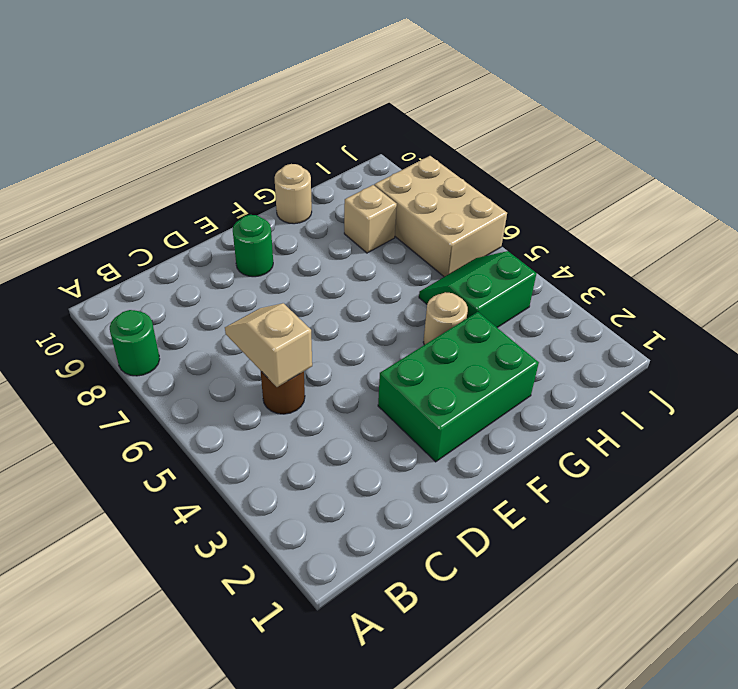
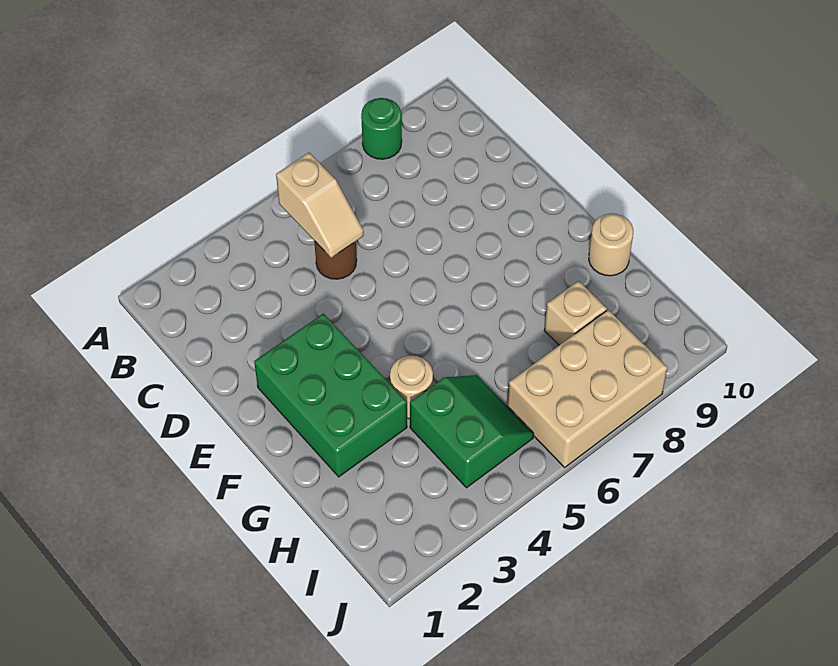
tan slope C5:C6 level 2 top 5 -> tan slope B5:C5 level 2 top B
green round brick E9 level 1 -> none

